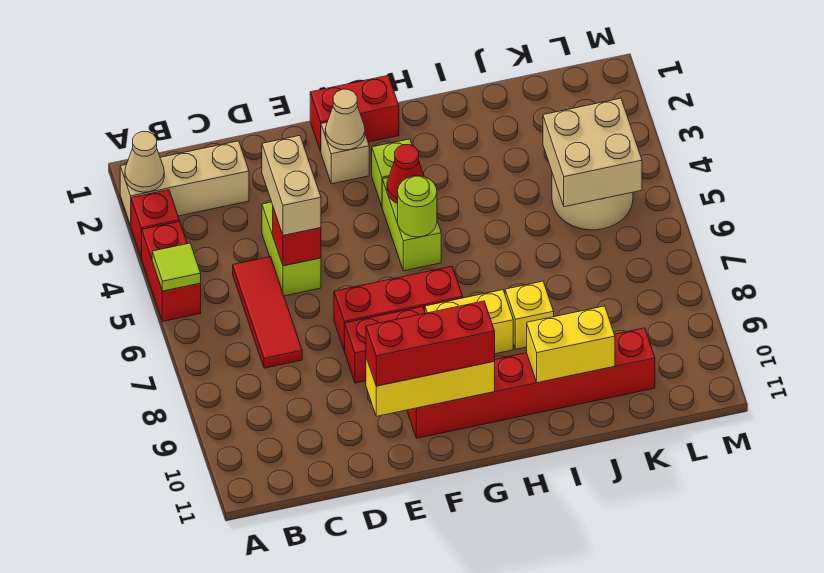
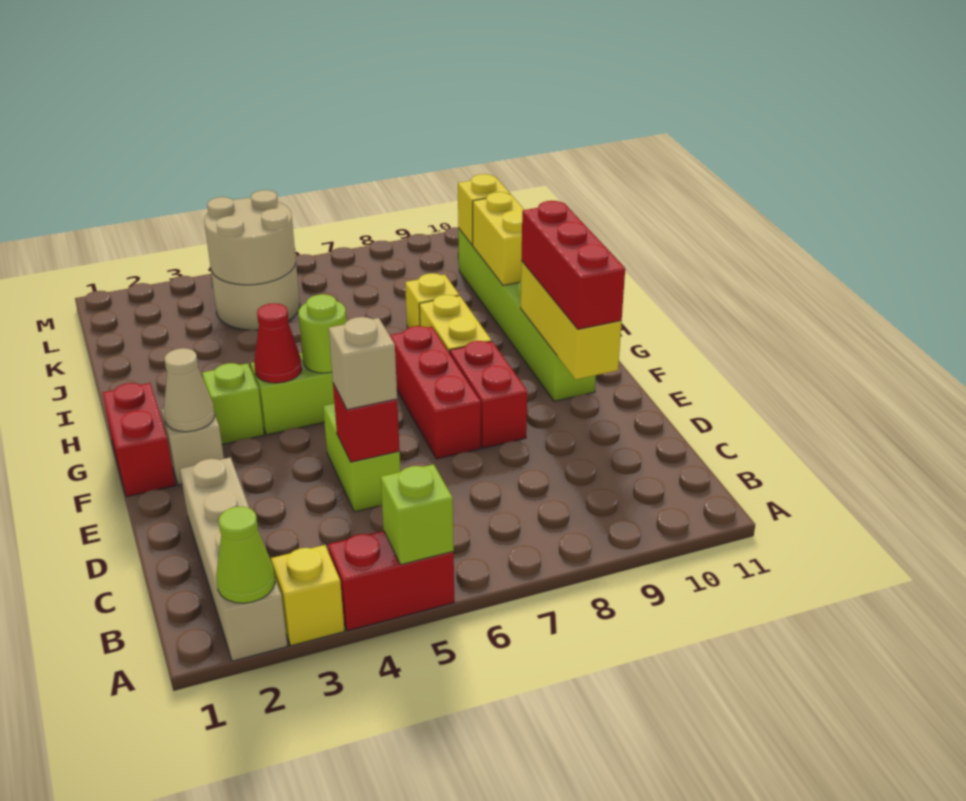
tan brick A2:C2 level 1 -> tan brick A2:D2 level 1
tan cone A2 level 2 -> lime cone A2 level 2
red brick A3 level 1 -> yellow brick A3 level 1
lime tile A5 level 2 -> lime brick A5 level 2
red tile C5:C7 level 1 -> none
lime brick D4:D5 level 1 -> lime brick D5:E5 level 1
tan brick D4:D5 level 3 -> tan brick D5 level 3
red brick F10:K10 level 1 -> lime brick F10:K10 level 1
tan brick K4:L5 level 2 -> tan round brick K4:L5 level 2
none -> yellow brick K10 level 2

